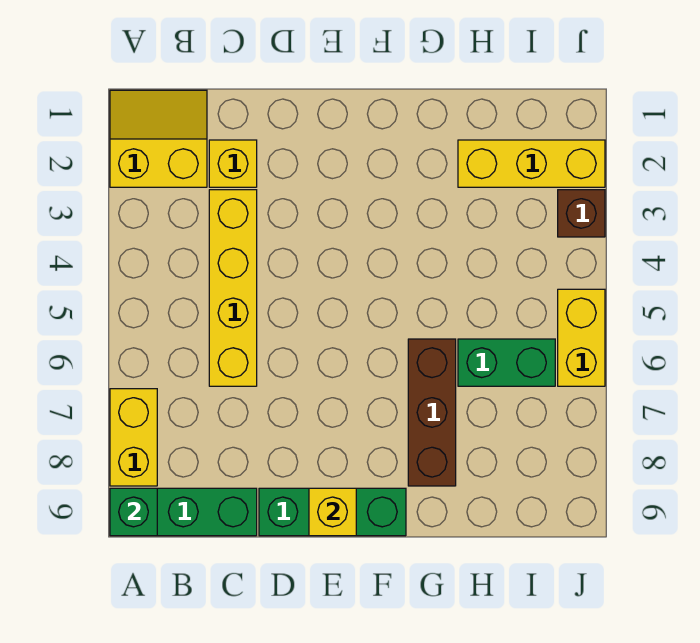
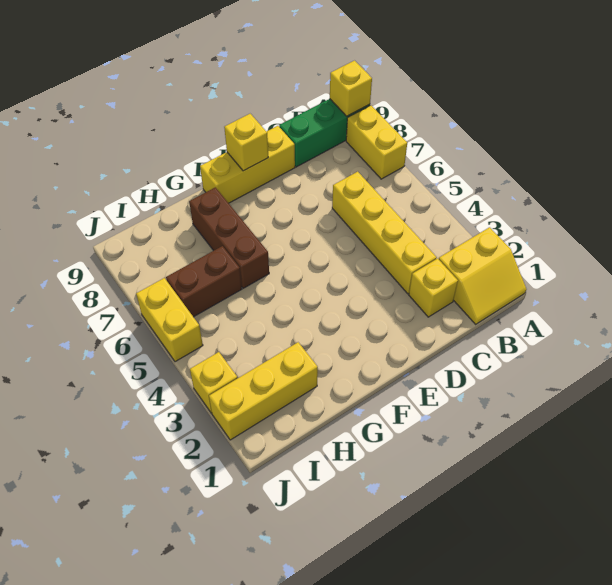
green brick A9 level 2 -> yellow brick A9 level 2
green brick D9:F9 level 1 -> yellow brick D9:F9 level 1
green brick H6:I6 level 1 -> brown brick H6:I6 level 1
brown brick J3 level 1 -> yellow brick J3 level 1

